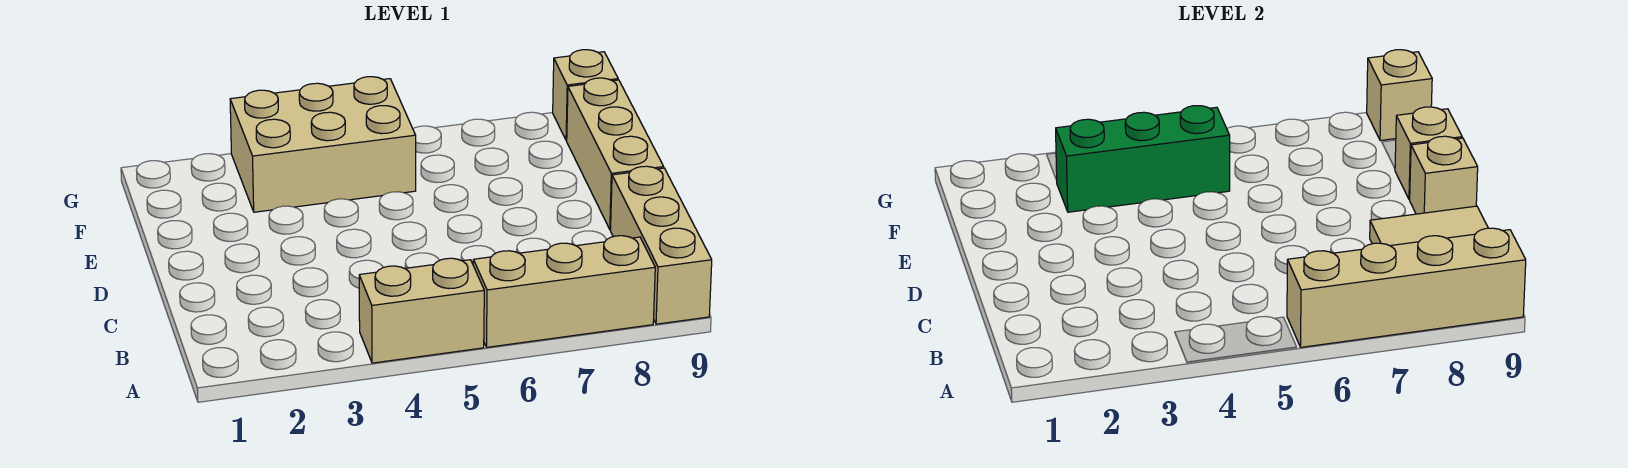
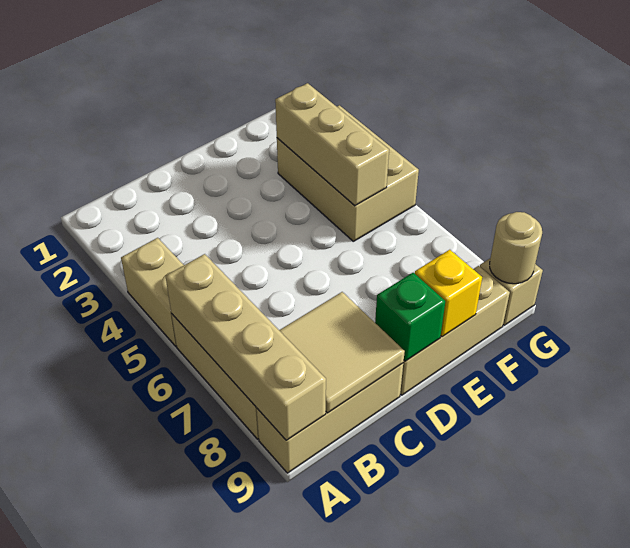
tan brick D9 level 2 -> green brick D9 level 2
tan brick E9 level 2 -> yellow brick E9 level 2
green brick F3:F5 level 2 -> tan brick F3:F5 level 2
tan brick G9 level 2 -> tan round brick G9 level 2

